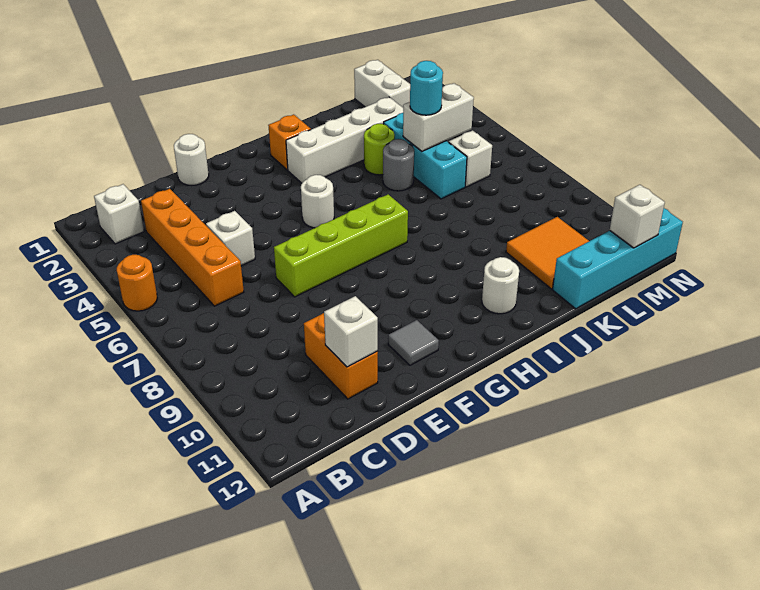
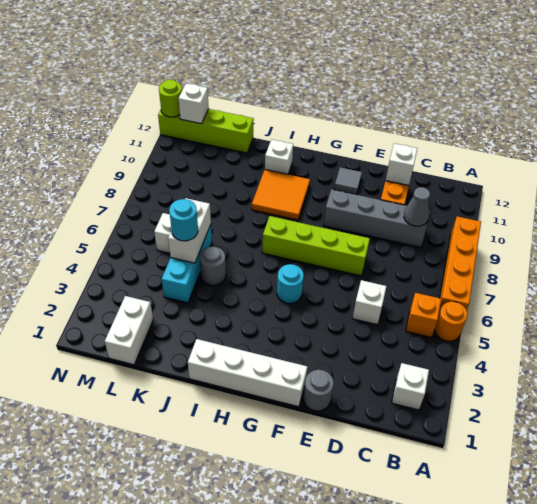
orange brick C3:C6 level 1 -> orange brick A6:A9 level 1
none -> grey brick C9:F9 level 1
none -> grey cone C9 level 2
white round brick E1 level 1 -> grey round brick E1 level 1
white round brick G5 level 1 -> cyan round brick G5 level 1
orange brick H2 level 1 -> orange brick B5 level 1
white brick H3:K3 level 1 -> white brick F1:I1 level 1
white round brick I11 level 1 -> white brick I11 level 1
lime round brick J4 level 1 -> lime round brick N12 level 2
white brick K5:L5 level 2 -> white brick K5:K6 level 2
orange tile K10:L11 level 1 -> orange tile H9:I10 level 1
cyan brick K12:N12 level 1 -> lime brick K12:N12 level 1

